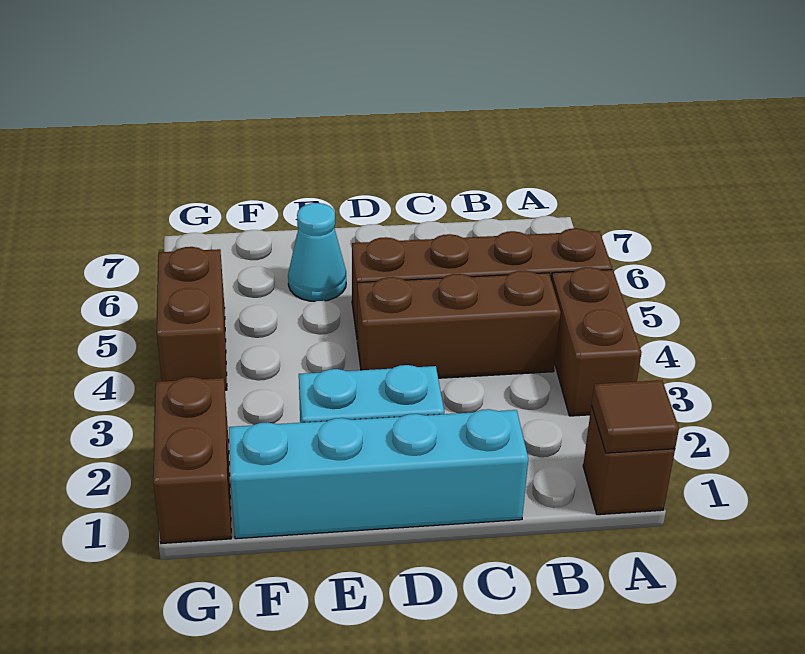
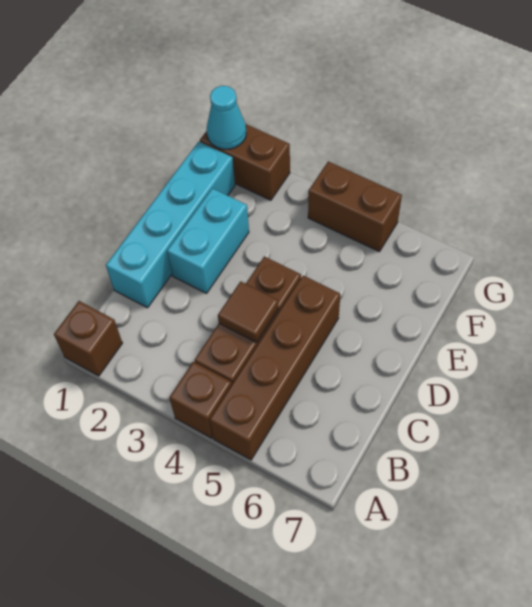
brown tile A1 level 2 -> brown tile C4 level 2
brown brick A3:A4 level 1 -> brown brick A4 level 1
cyan cone E6 level 1 -> cyan cone G1 level 2

